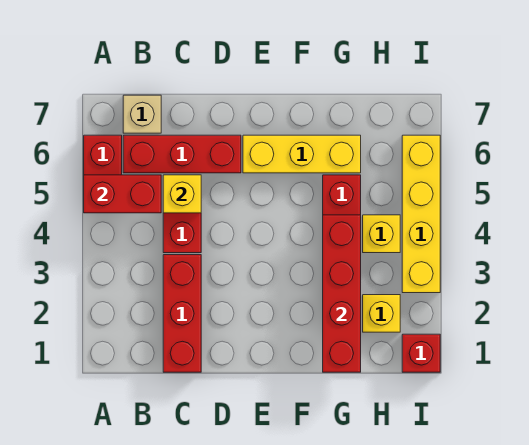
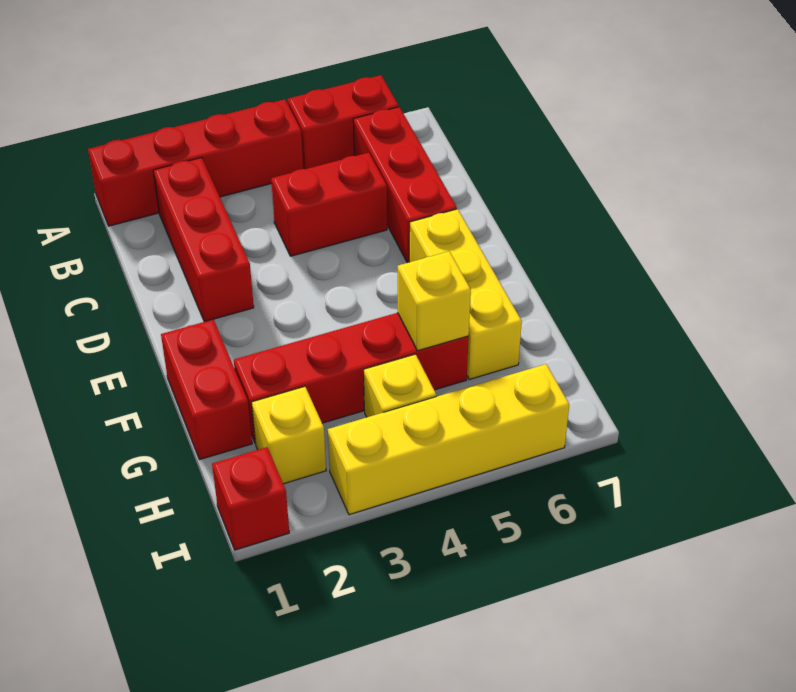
red brick A5:B5 level 2 -> red brick F1:G1 level 1
tan brick B7 level 1 -> none
red brick C1:C3 level 1 -> red brick B2:D2 level 1
yellow brick C5 level 2 -> yellow brick G5 level 2
red brick G1:G4 level 2 -> red brick A1:A4 level 1

